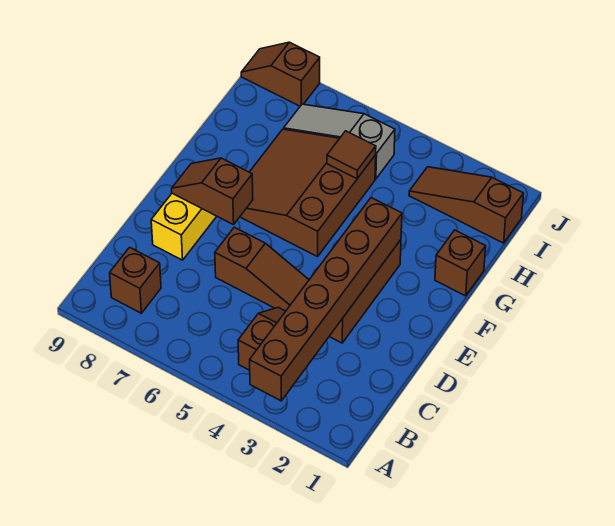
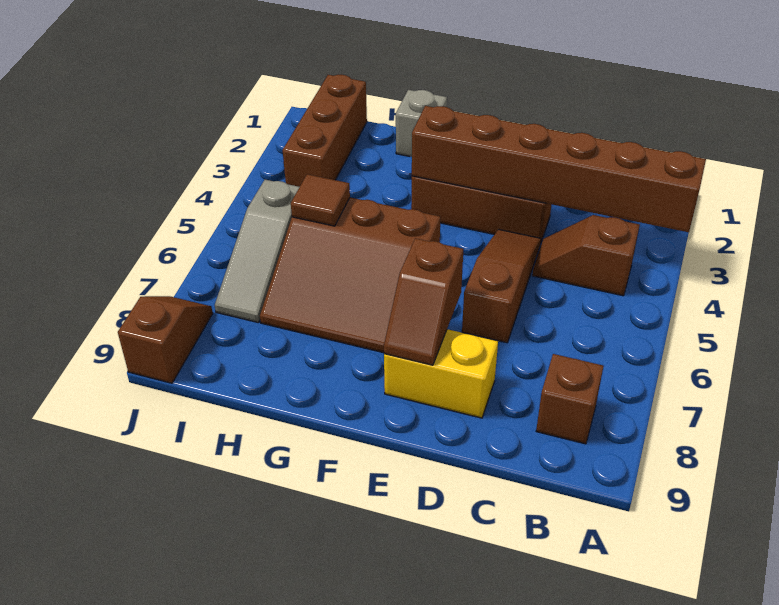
brown brick G1 level 1 -> grey brick G1 level 1
brown slope I1:I3 level 1 top 1 -> brown brick I1:I3 level 1
brown slope J8:J9 level 1 top 8 -> brown slope J8:J9 level 1 top 9

